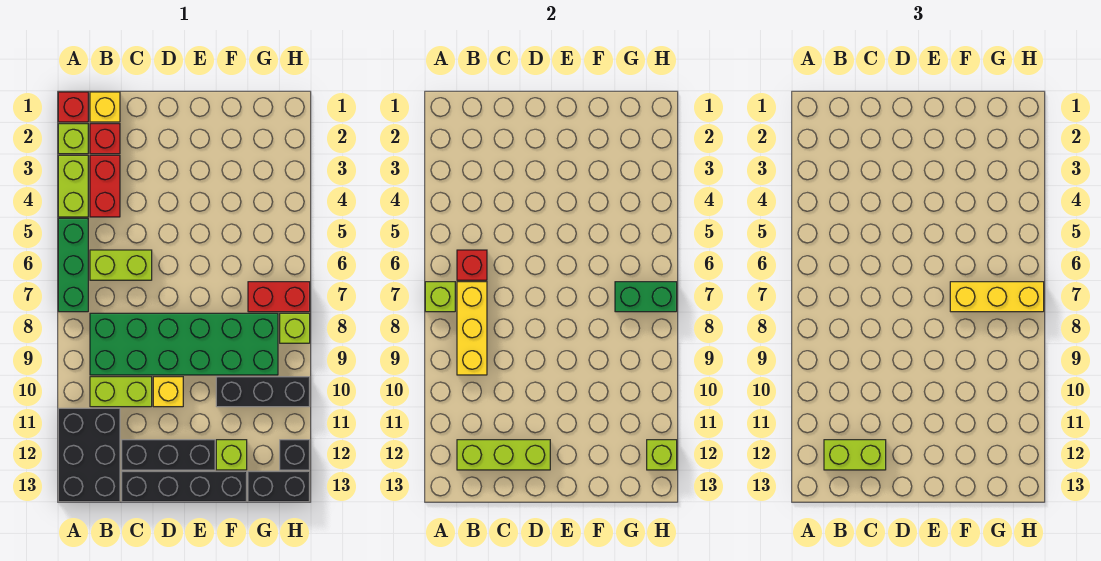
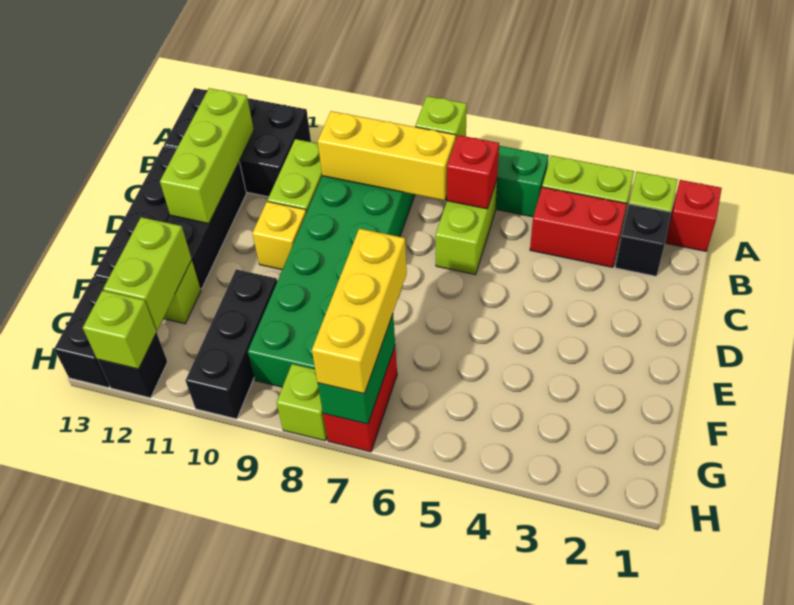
yellow brick B1 level 1 -> none
red brick B2 level 1 -> black brick B2 level 1
lime brick B12:C12 level 3 -> lime brick F12:G12 level 2

